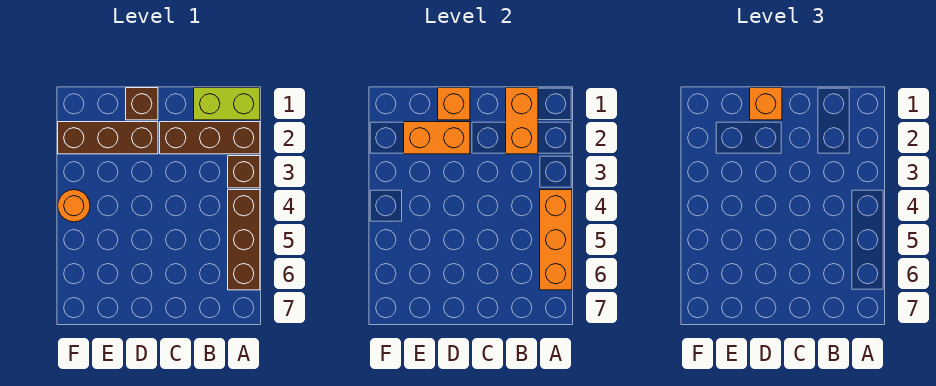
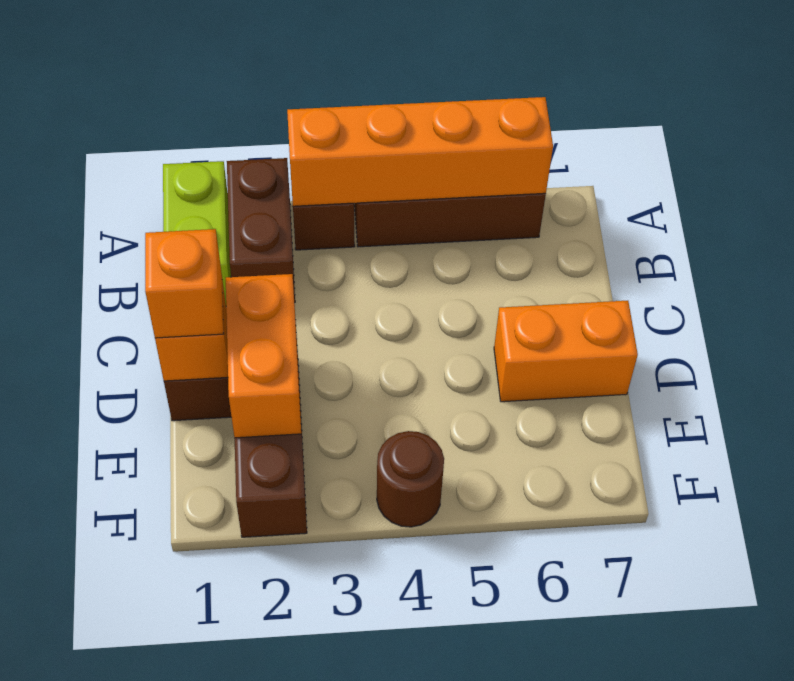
brown brick A2:C2 level 1 -> brown brick A2:B2 level 1
orange brick A4:A6 level 2 -> orange brick A3:A6 level 2
orange brick B1:B2 level 2 -> orange brick D6:D7 level 1
orange round brick F4 level 1 -> brown round brick F4 level 1

